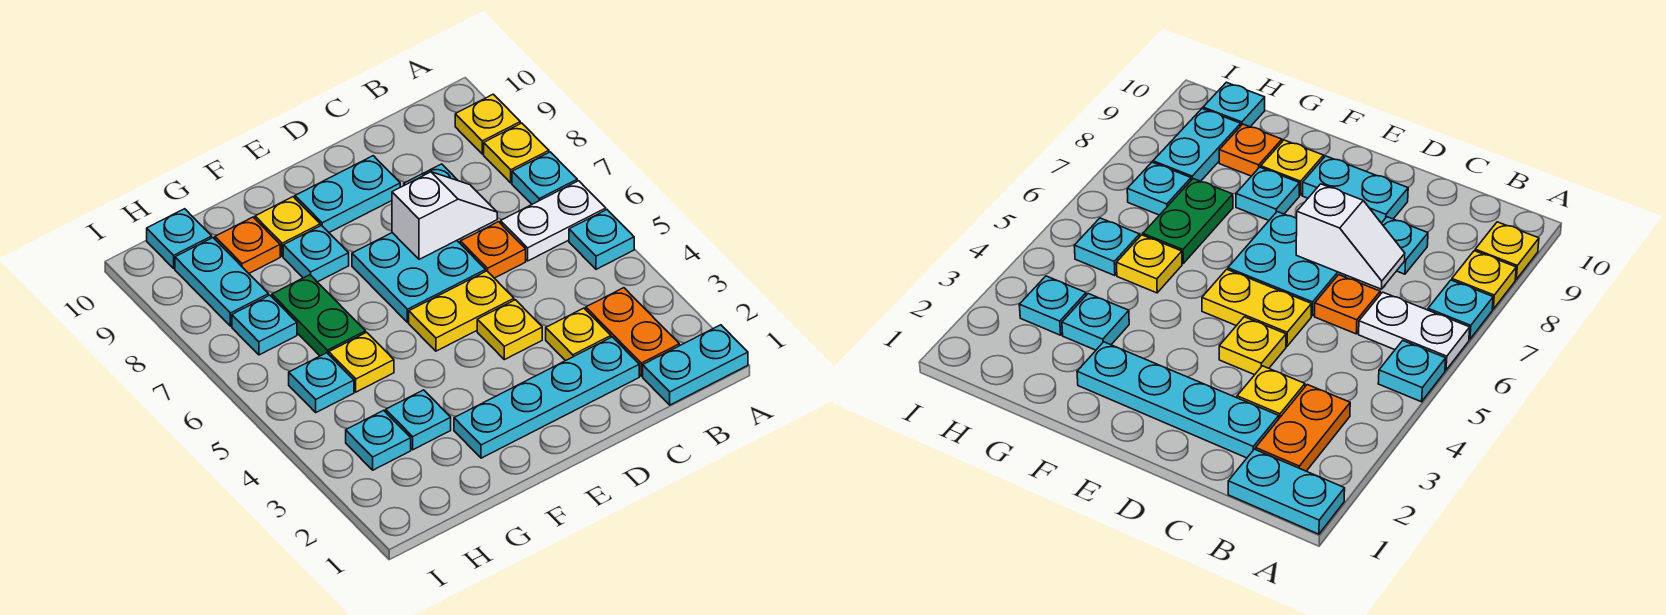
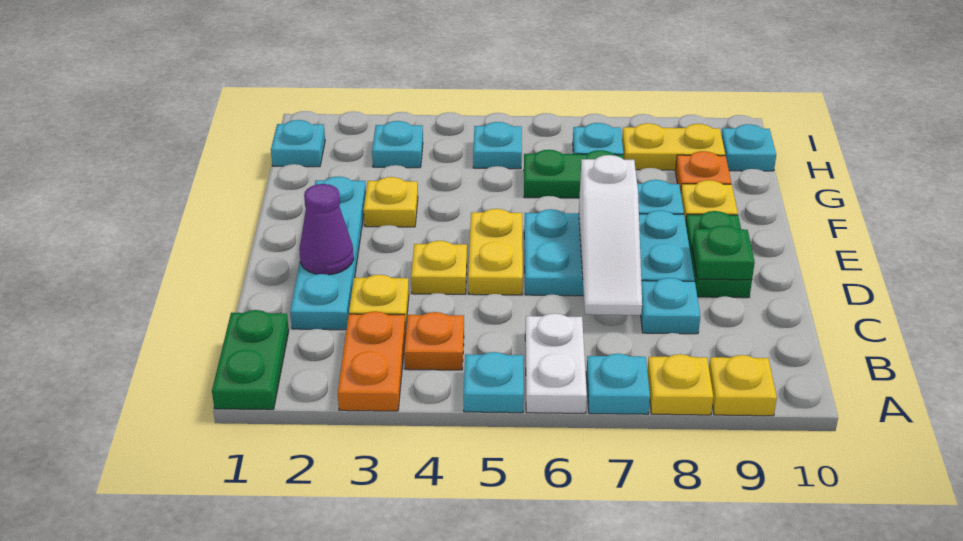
cyan plate A1:B1 level 1 -> green plate A1:B1 level 1
orange plate B2:B3 level 1 -> orange plate A3:B3 level 1
orange plate C6 level 1 -> orange plate B4 level 1
white slope C7:D7 level 2 top D -> white slope C7:E7 level 2 top E
none -> purple cone D2 level 2
cyan plate D6:E7 level 1 -> cyan plate D6:E8 level 1
cyan plate D9:E9 level 1 -> green plate D9:E9 level 1
none -> green plate D9 level 2
cyan plate G3 level 1 -> cyan plate H1 level 1
yellow plate G5 level 1 -> yellow plate F3 level 1
cyan plate H8:H9 level 1 -> yellow plate H8:H9 level 1

